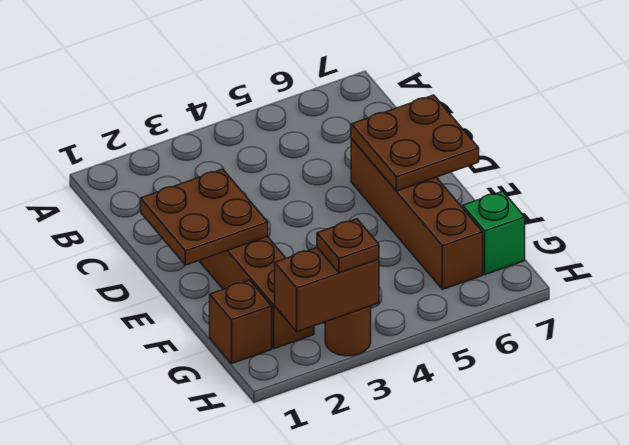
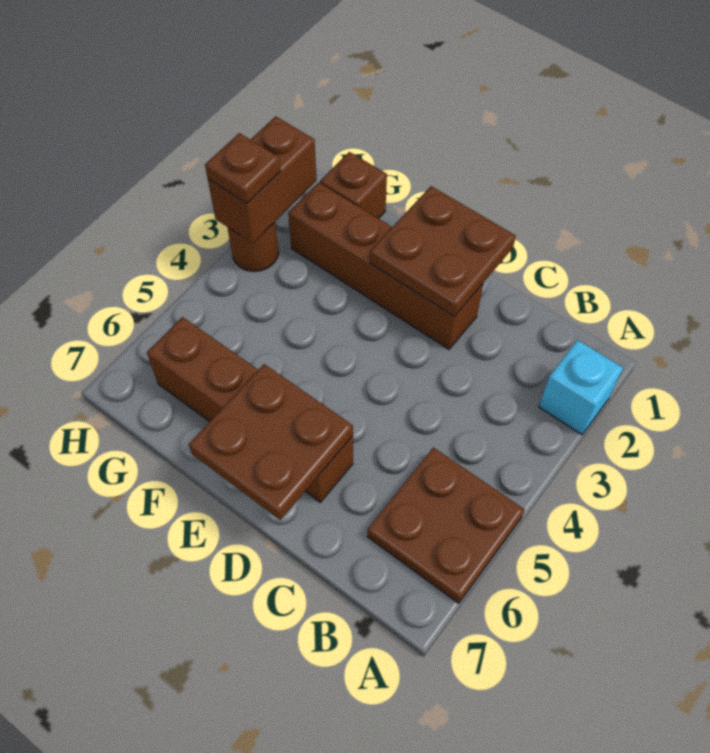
none -> cyan brick A2 level 1
none -> brown plate A5:B6 level 1
green brick G7 level 1 -> none

